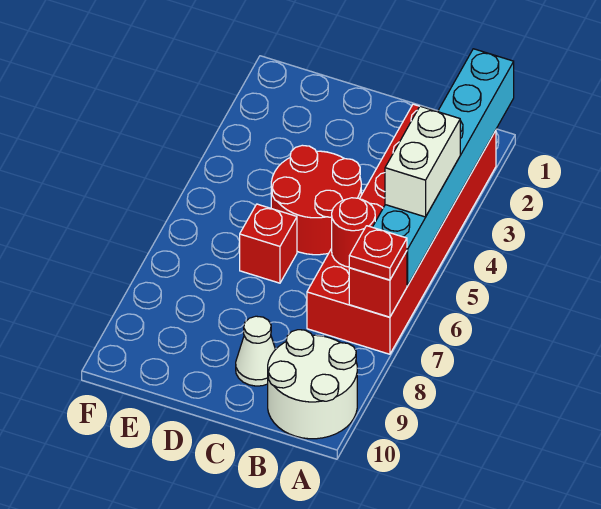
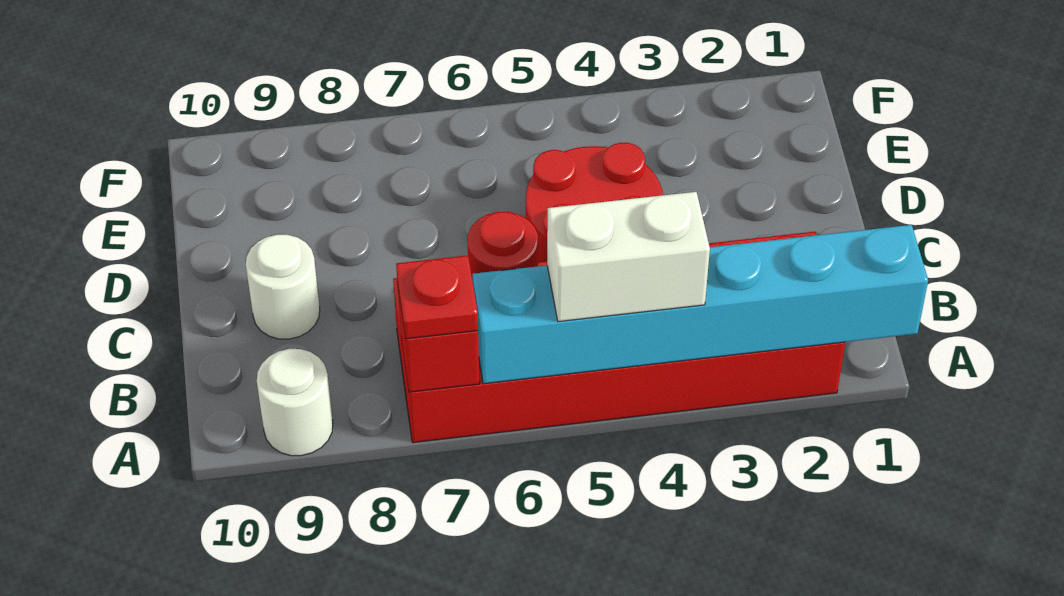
white round brick A9:B10 level 1 -> white round brick A9 level 1
white cone C9 level 1 -> white round brick C9 level 1
red brick D6 level 1 -> none

